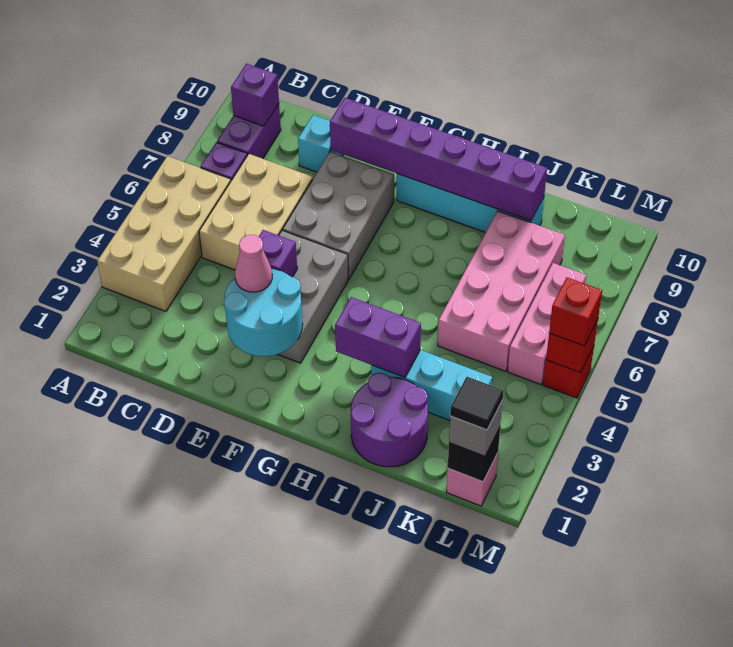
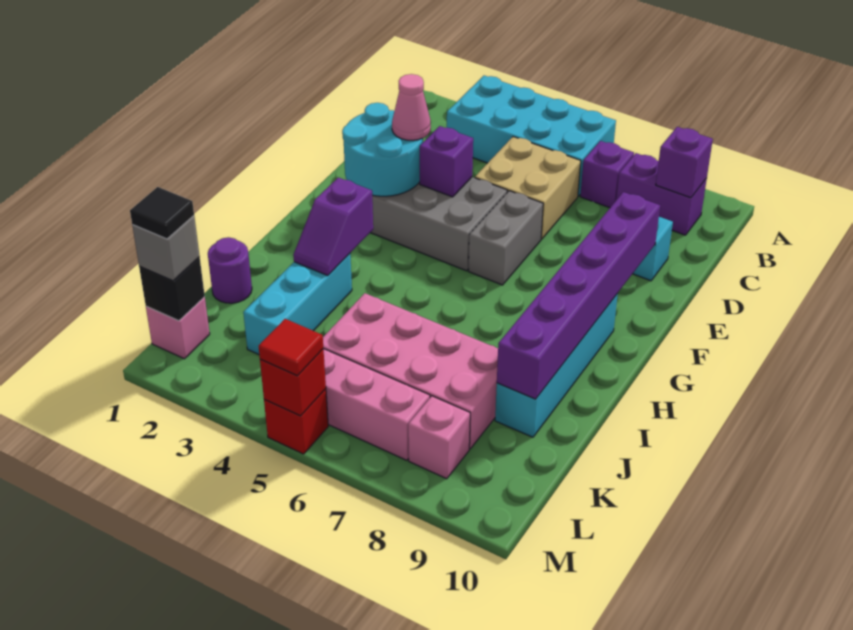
tan brick A3:B6 level 1 -> cyan brick A3:B6 level 1
tan brick C5:D7 level 1 -> tan brick C5:D6 level 1
grey brick E6:F8 level 1 -> grey brick E6:F6 level 1
purple brick H3:I3 level 2 -> purple slope H3:I3 level 2 top H
purple round brick I1:J2 level 1 -> purple round brick J1 level 1
none -> pink brick L8 level 1
red brick M5 level 3 -> red tile M5 level 3

